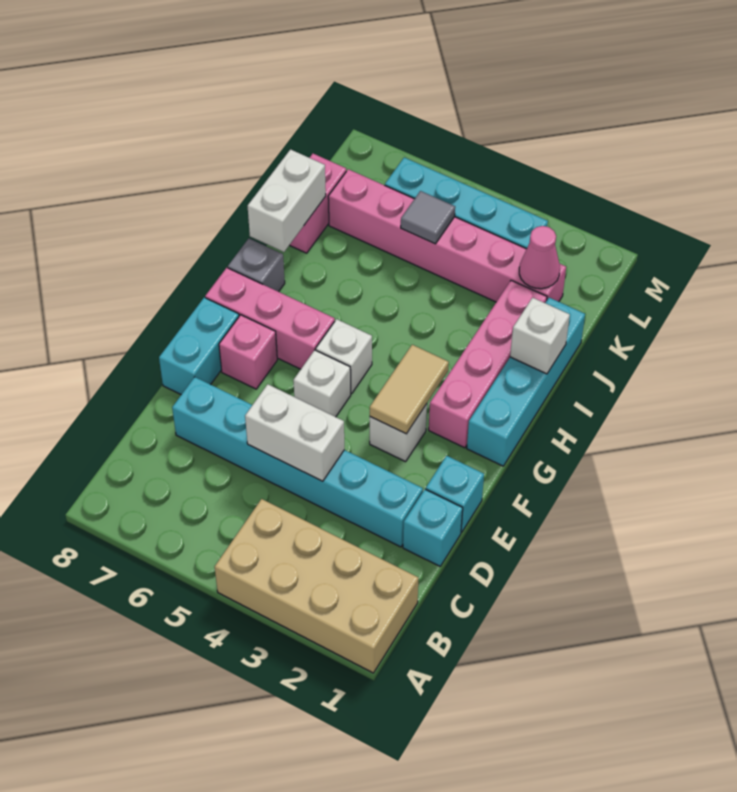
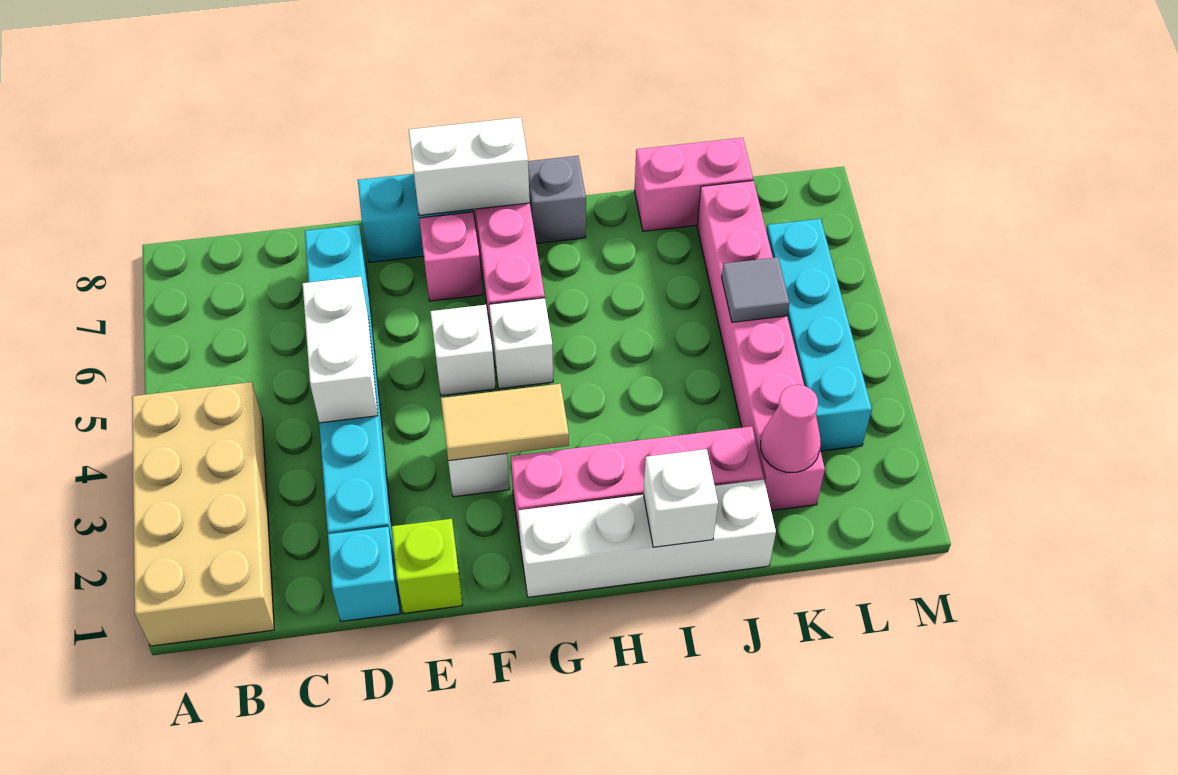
cyan brick E1 level 1 -> lime brick E1 level 1
cyan brick G1:J1 level 1 -> white brick G1:J1 level 1
white brick I8:J8 level 2 -> white brick F8:G8 level 2

